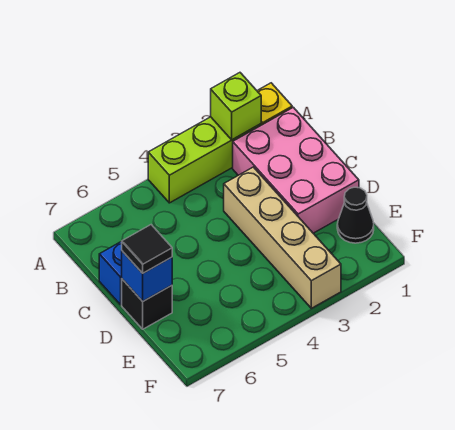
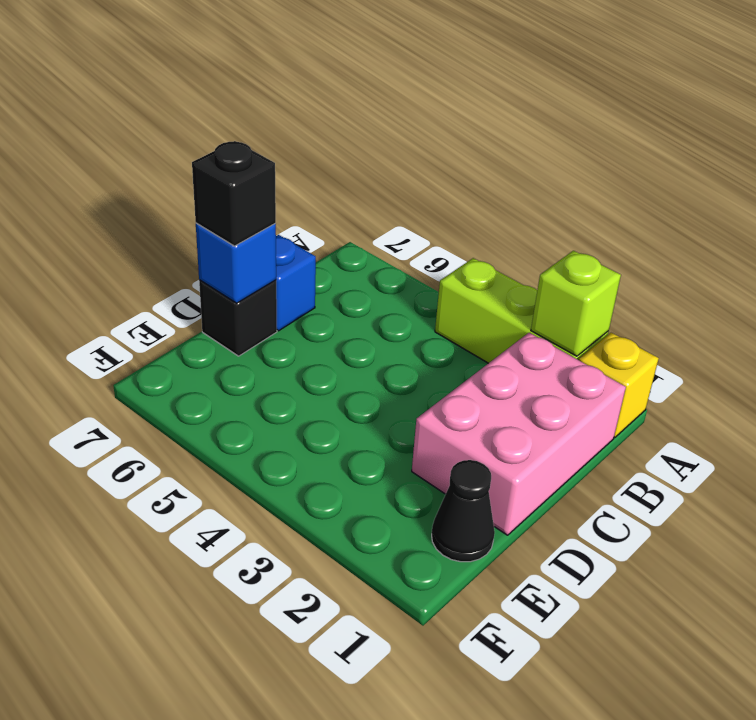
tan brick C3:F3 level 1 -> none
black tile D7 level 3 -> black brick D7 level 3

